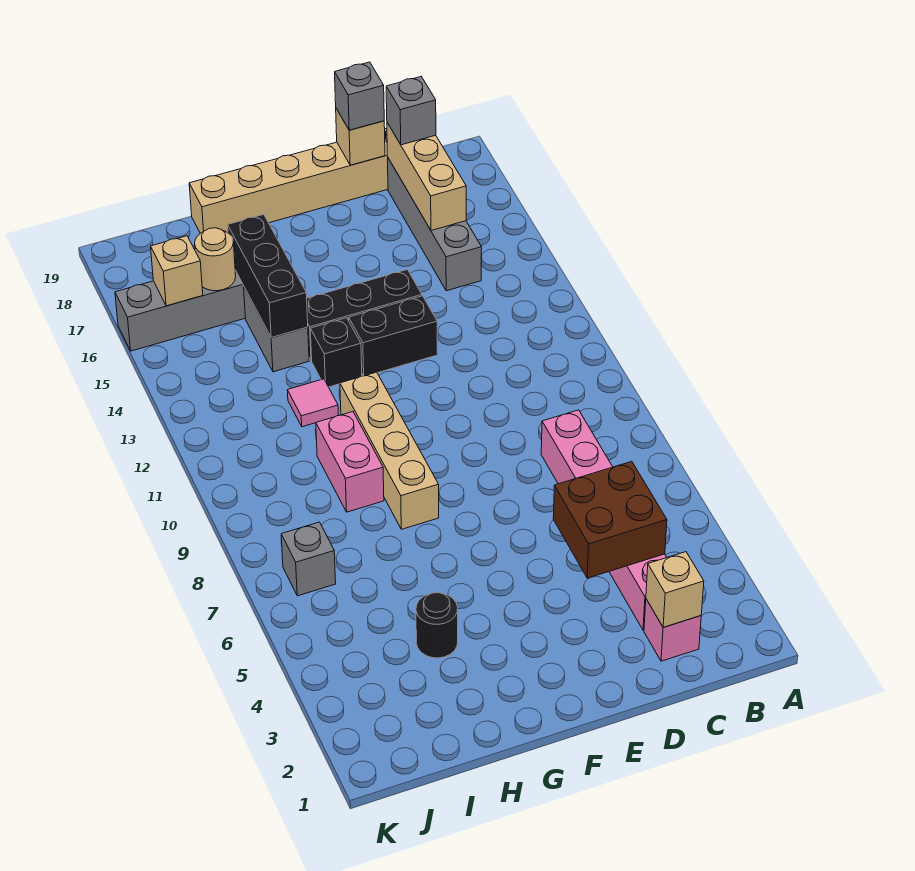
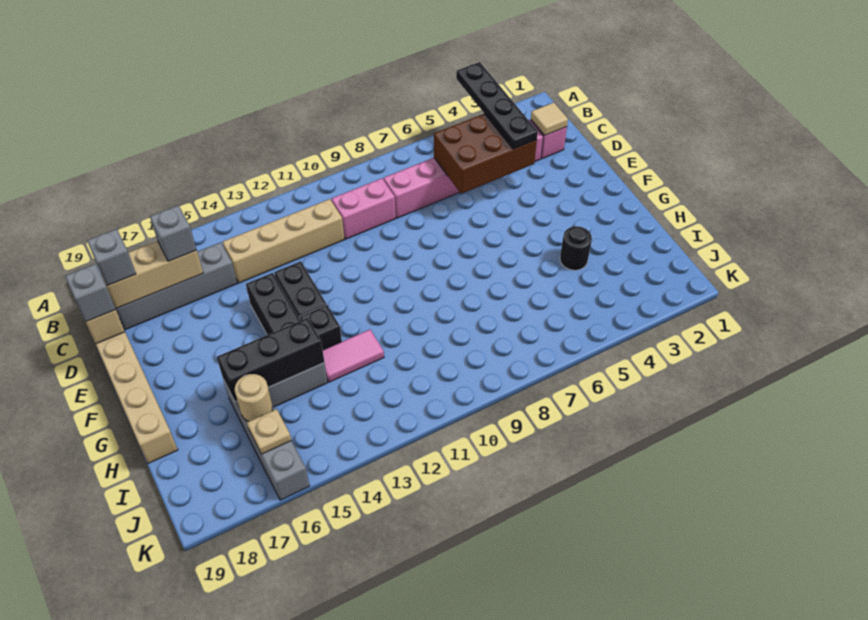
none -> black plate A4:D4 level 3
tan brick C2 level 2 -> tan tile C2 level 2
brown brick C4:D5 level 2 -> brown brick C4:D6 level 2
tan brick G8:G11 level 1 -> tan brick C11:C14 level 1
pink brick H9:H10 level 1 -> pink brick C9:C10 level 1
pink tile H12 level 1 -> pink tile H12:H13 level 1
grey brick J7 level 1 -> grey brick C16 level 3
tan brick J16 level 2 -> tan plate J16 level 2

